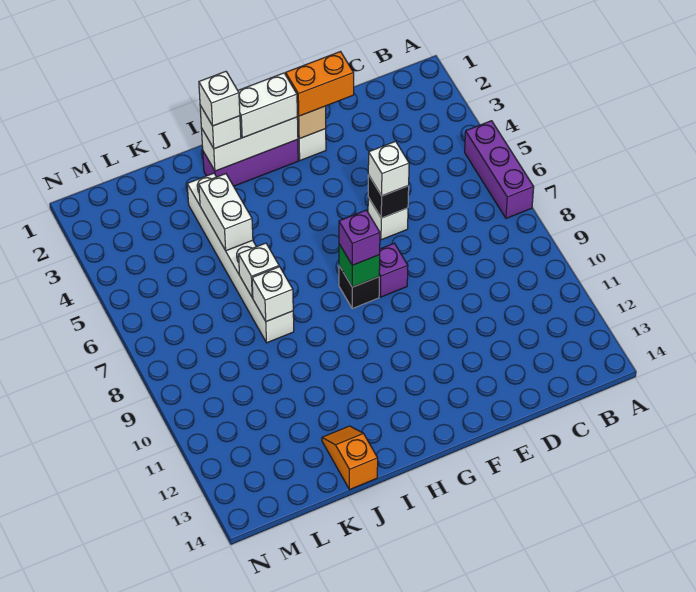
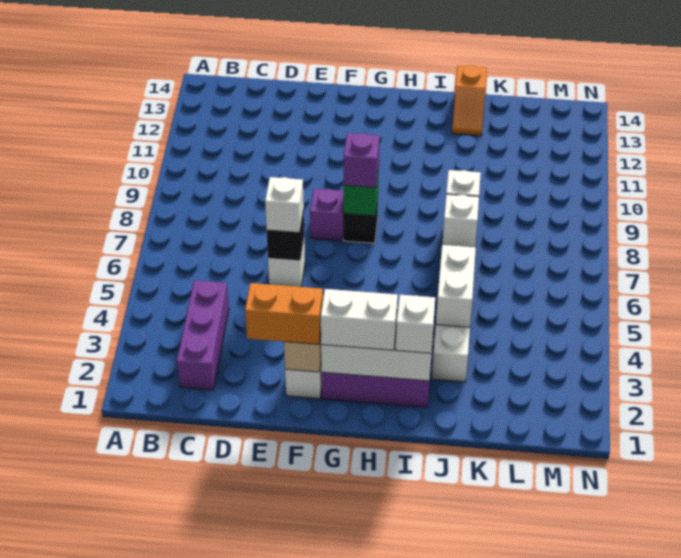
purple brick A5:A7 level 1 -> purple brick C2:C4 level 1
white brick I2 level 4 -> none

